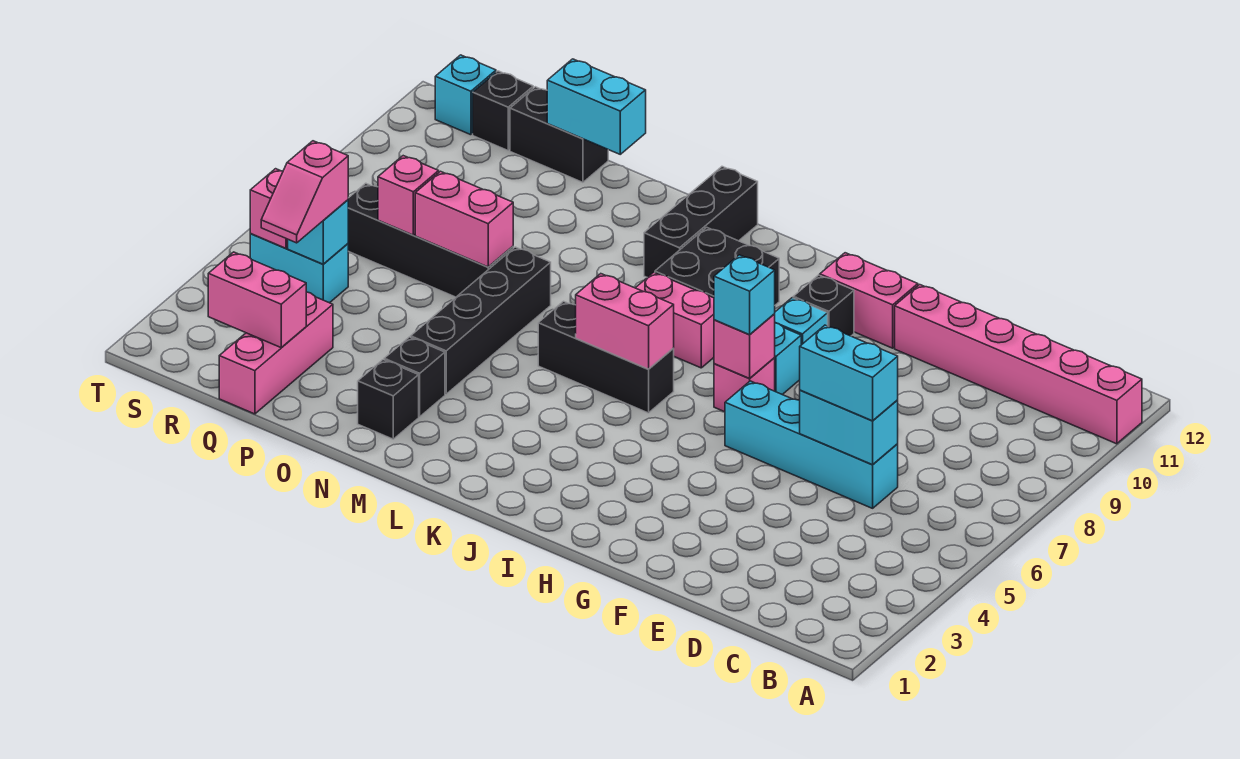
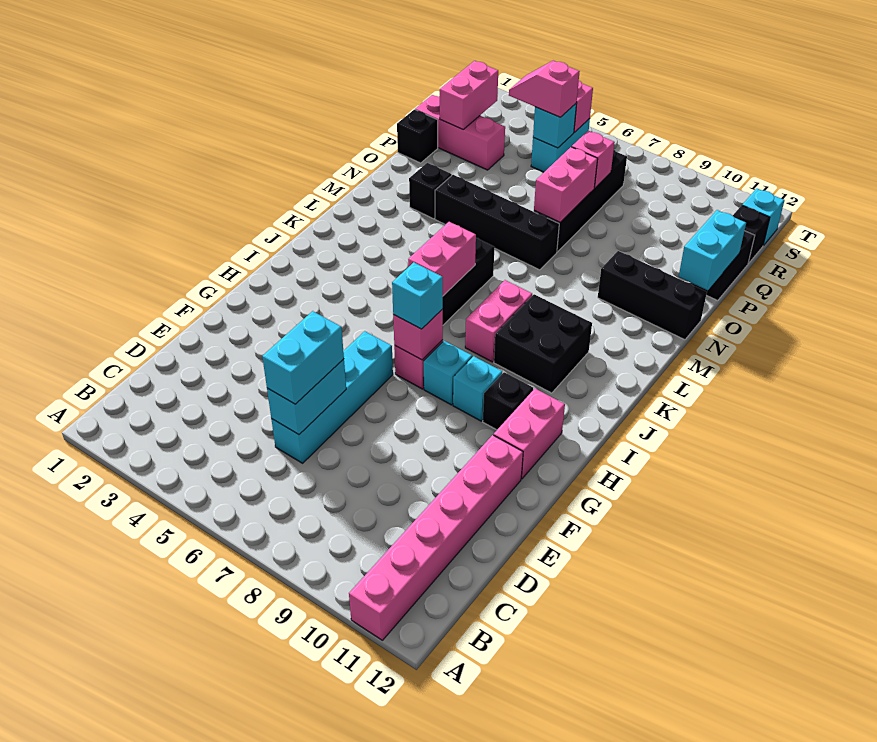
black brick L10:L12 level 1 -> black brick N10:N12 level 1
black brick N2 level 1 -> black brick P1 level 1

